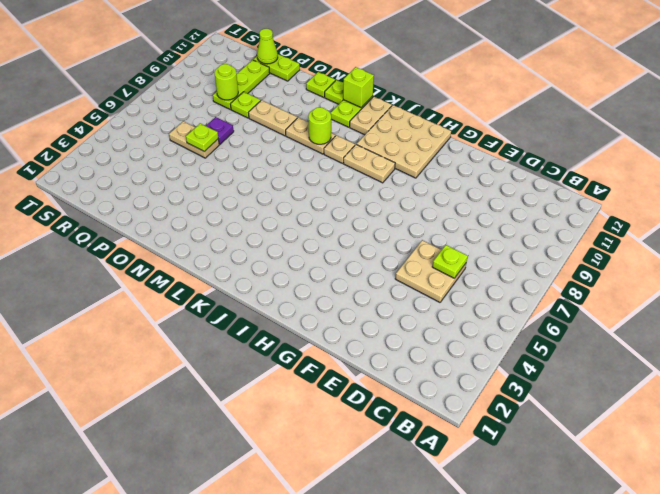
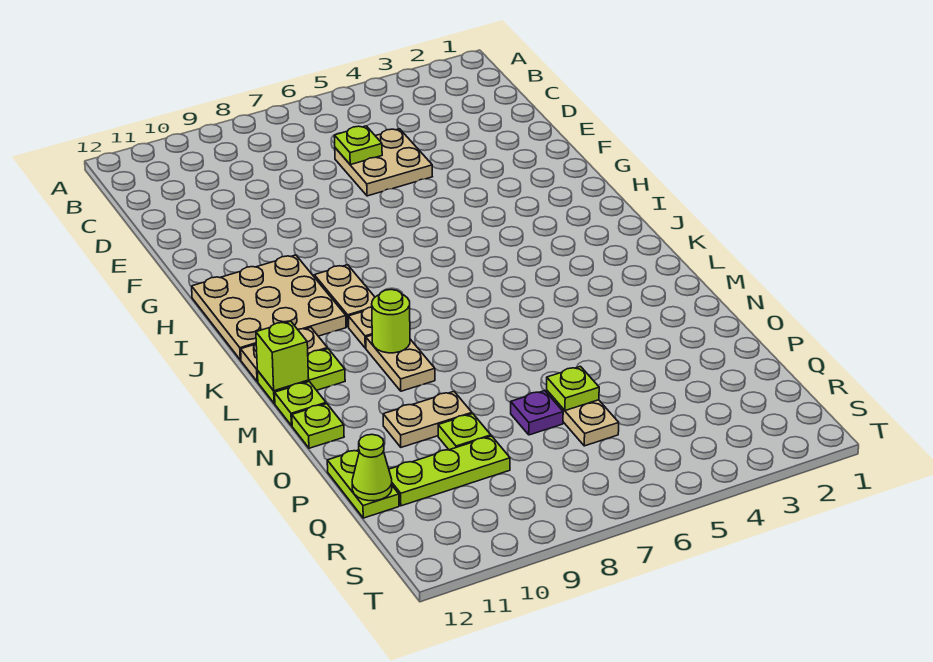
tan plate N9:O9 level 1 -> tan plate O9:O10 level 1
lime round brick Q9 level 2 -> none

